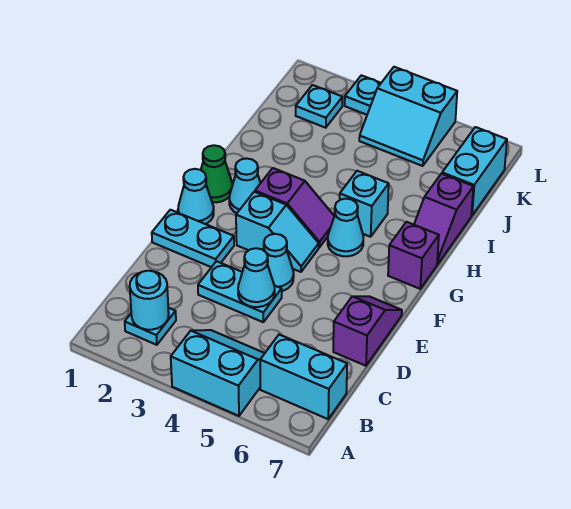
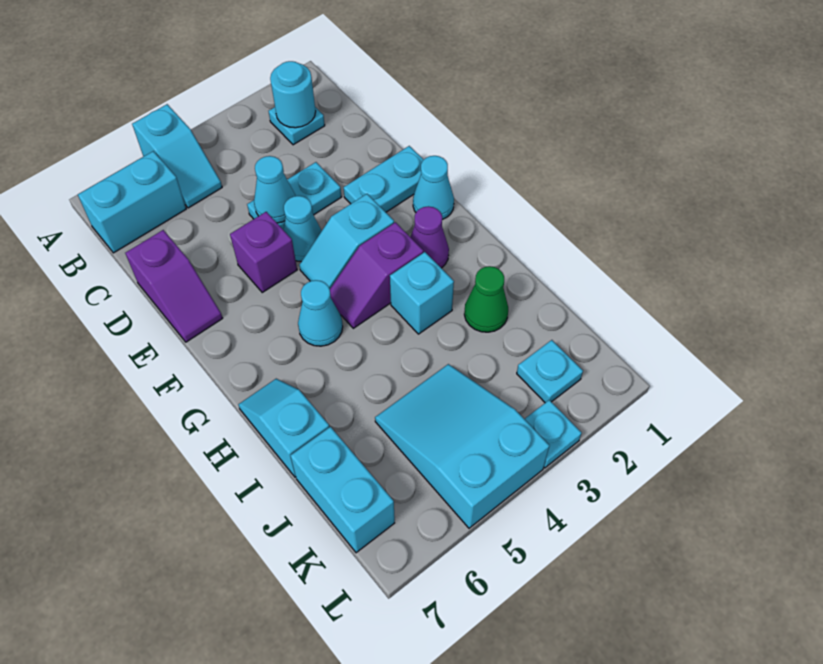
cyan slope A4:B5 level 1 top A -> cyan slope A5:B5 level 1 top A
green cone G1 level 1 -> green cone I2 level 1
cyan cone G2 level 1 -> purple cone G2 level 1
purple brick G7 level 1 -> purple brick E5 level 1
cyan brick H5 level 1 -> cyan brick H3 level 1
purple slope H7:I7 level 1 top I -> cyan slope H7:I7 level 1 top I
cyan slope K4:L5 level 1 top L -> cyan slope J4:L5 level 1 top L

